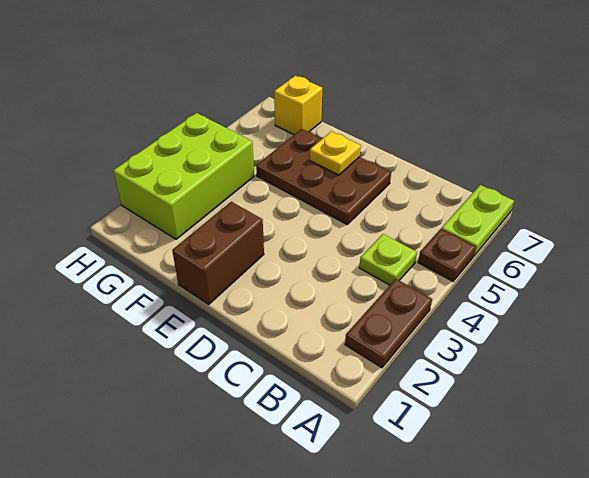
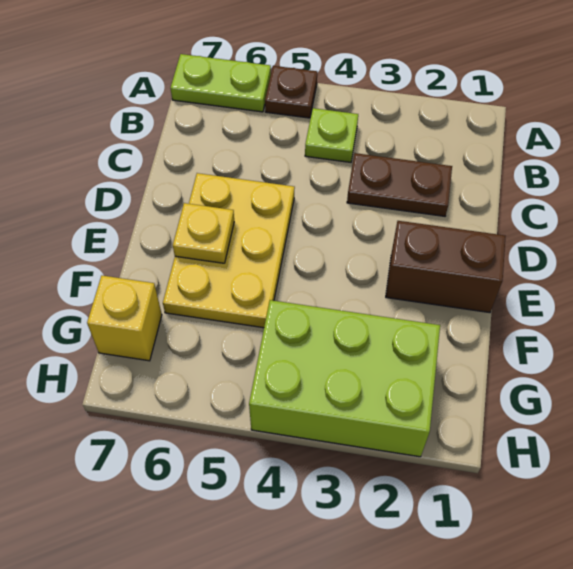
brown plate A2:A3 level 1 -> brown plate C2:C3 level 1
brown plate D5:F6 level 1 -> yellow plate D5:F6 level 1

